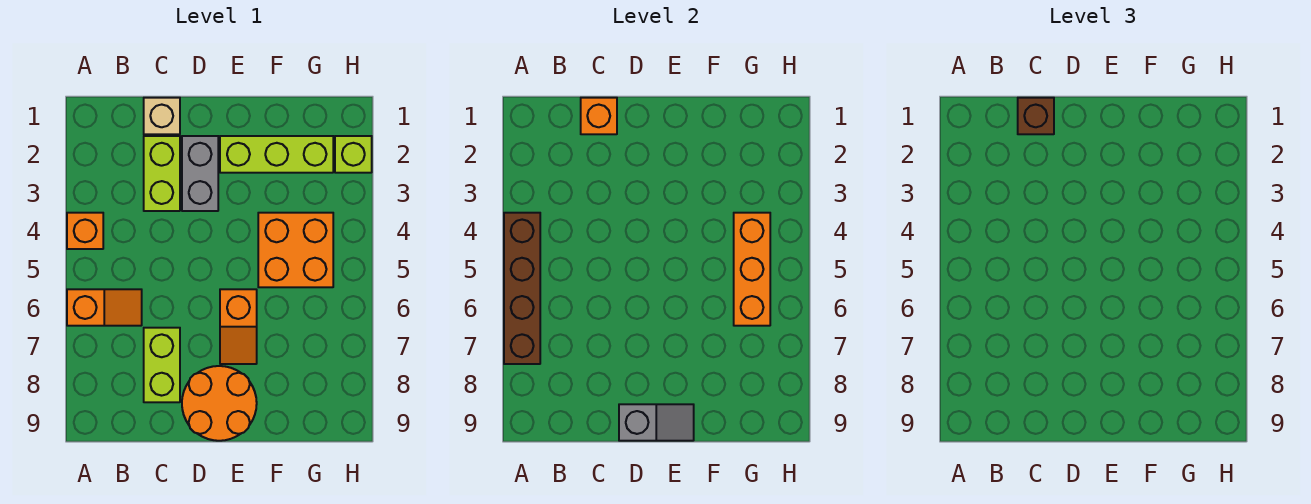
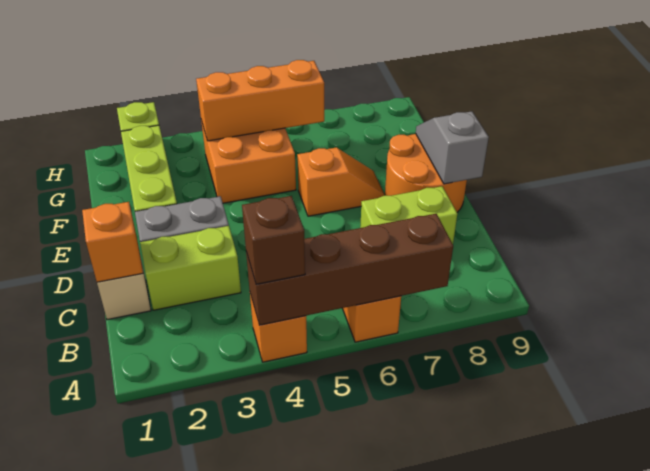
brown brick C1 level 3 -> brown brick A4 level 3

